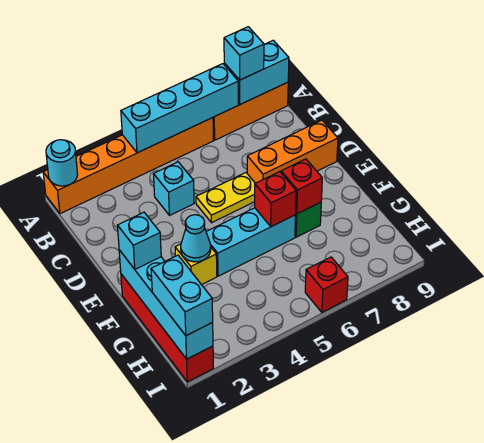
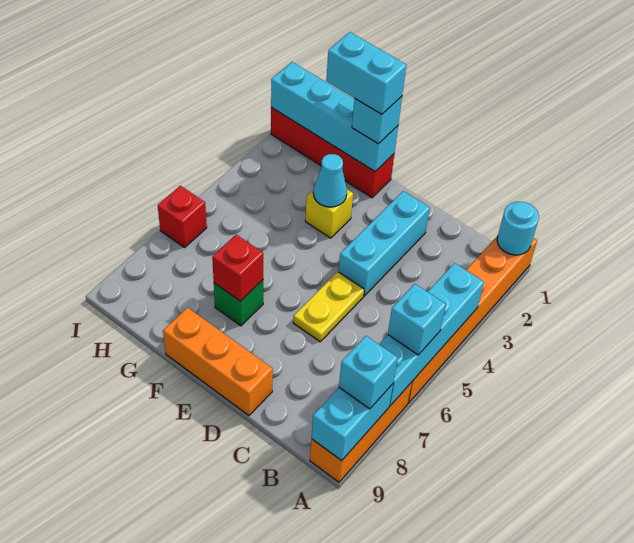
cyan brick C4 level 1 -> cyan brick A6 level 3
orange brick D7:D9 level 1 -> orange brick D9:F9 level 1
cyan brick F4:F6 level 1 -> cyan brick D2:D4 level 1
red brick F6 level 2 -> none
cyan brick H1:I1 level 3 -> cyan brick F1:G1 level 4

